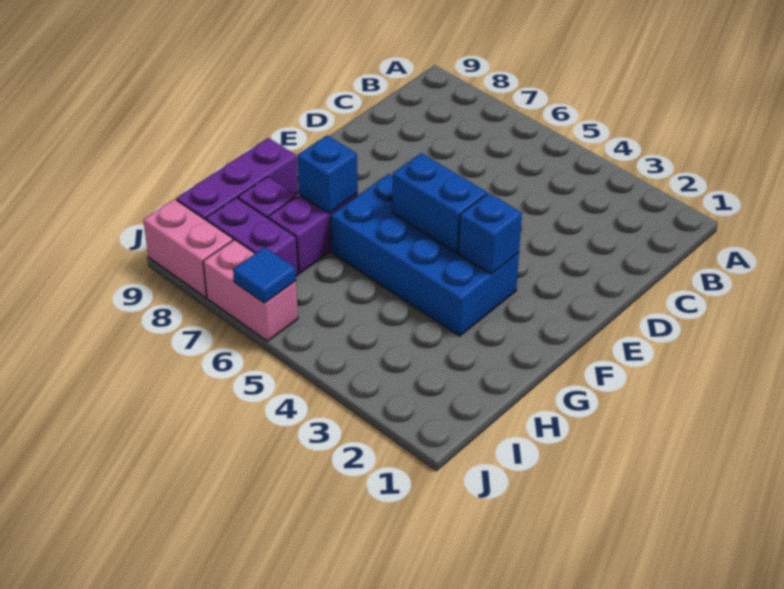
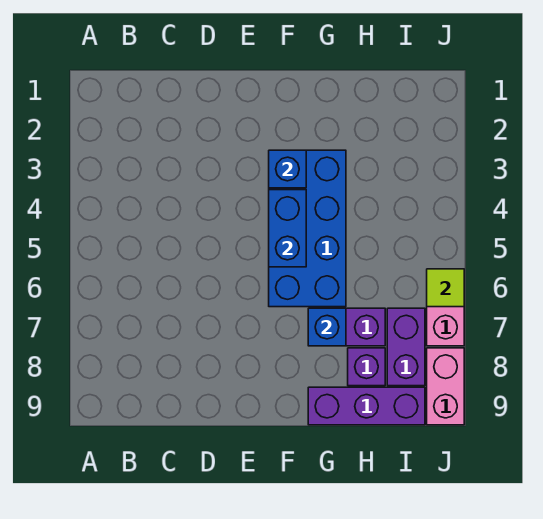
blue tile J6 level 2 -> lime tile J6 level 2

